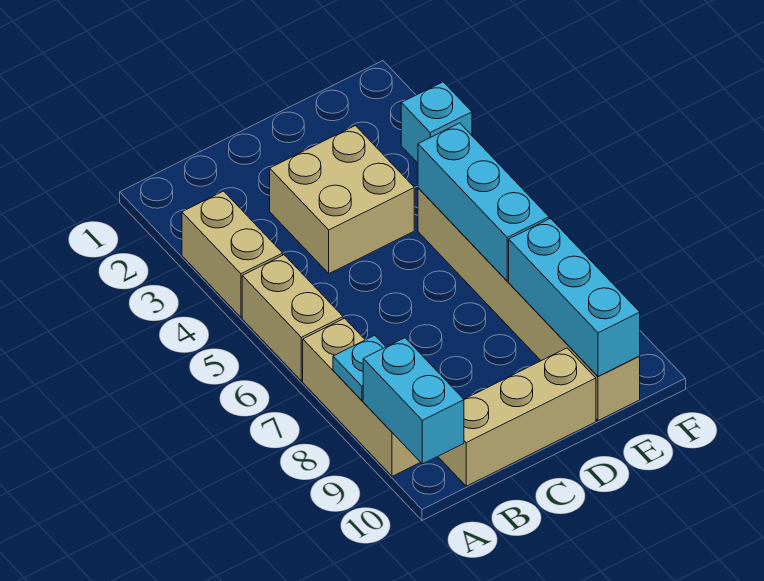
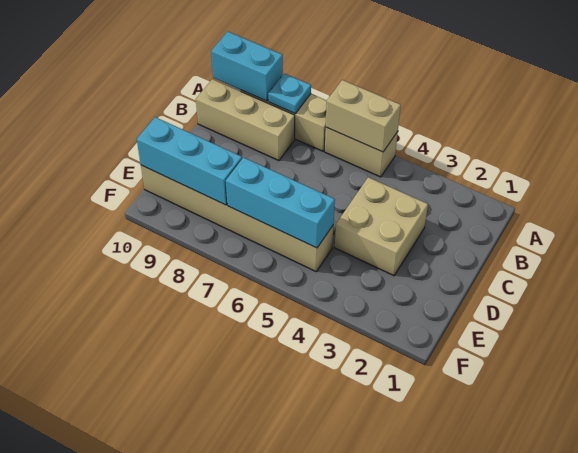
tan brick A3:A4 level 1 -> tan brick A5:A6 level 2
tan brick B10:D10 level 1 -> tan brick B8:B10 level 1
cyan brick F3 level 1 -> none

